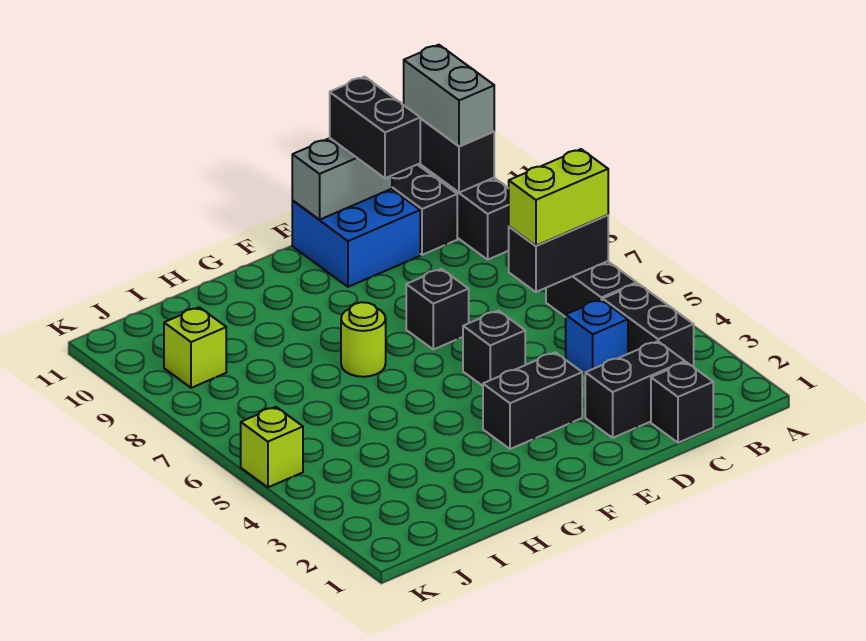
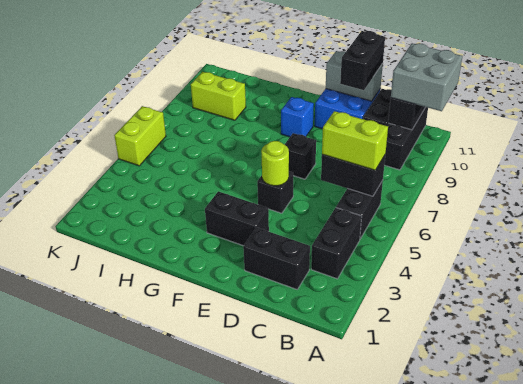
grey brick B10:B11 level 3 -> grey brick A10:B11 level 3
black brick C1 level 1 -> none
blue brick C4 level 1 -> blue brick F9 level 1
lime round brick G7 level 1 -> lime round brick E5 level 2
lime brick J9 level 1 -> lime brick I9:J9 level 1
lime brick K5 level 1 -> lime brick K5:K6 level 1

